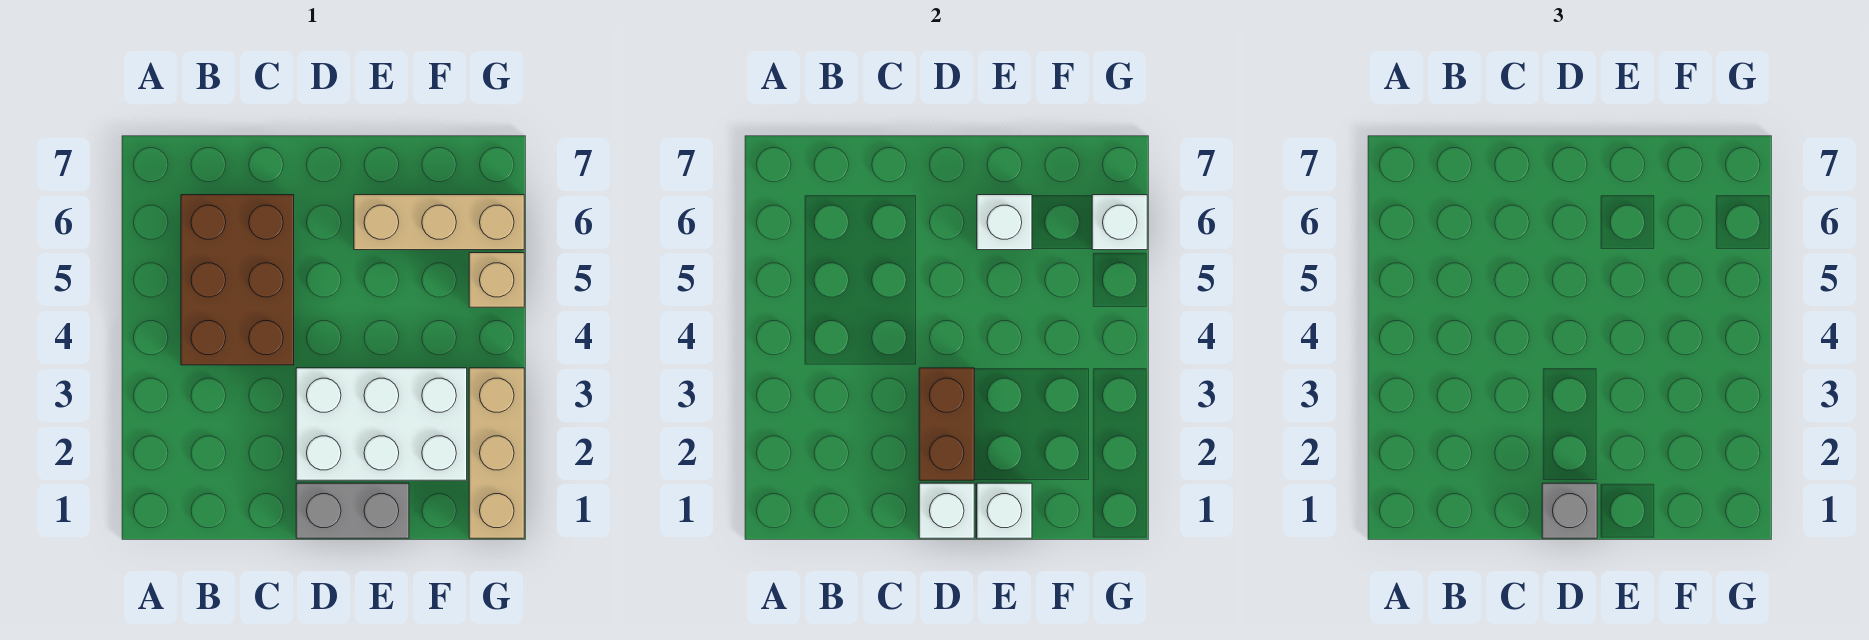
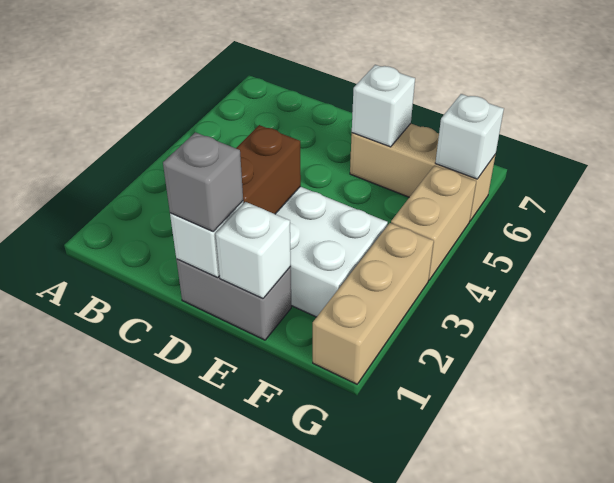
brown brick B4:C6 level 1 -> none
tan brick G5 level 1 -> tan brick G4:G5 level 1

